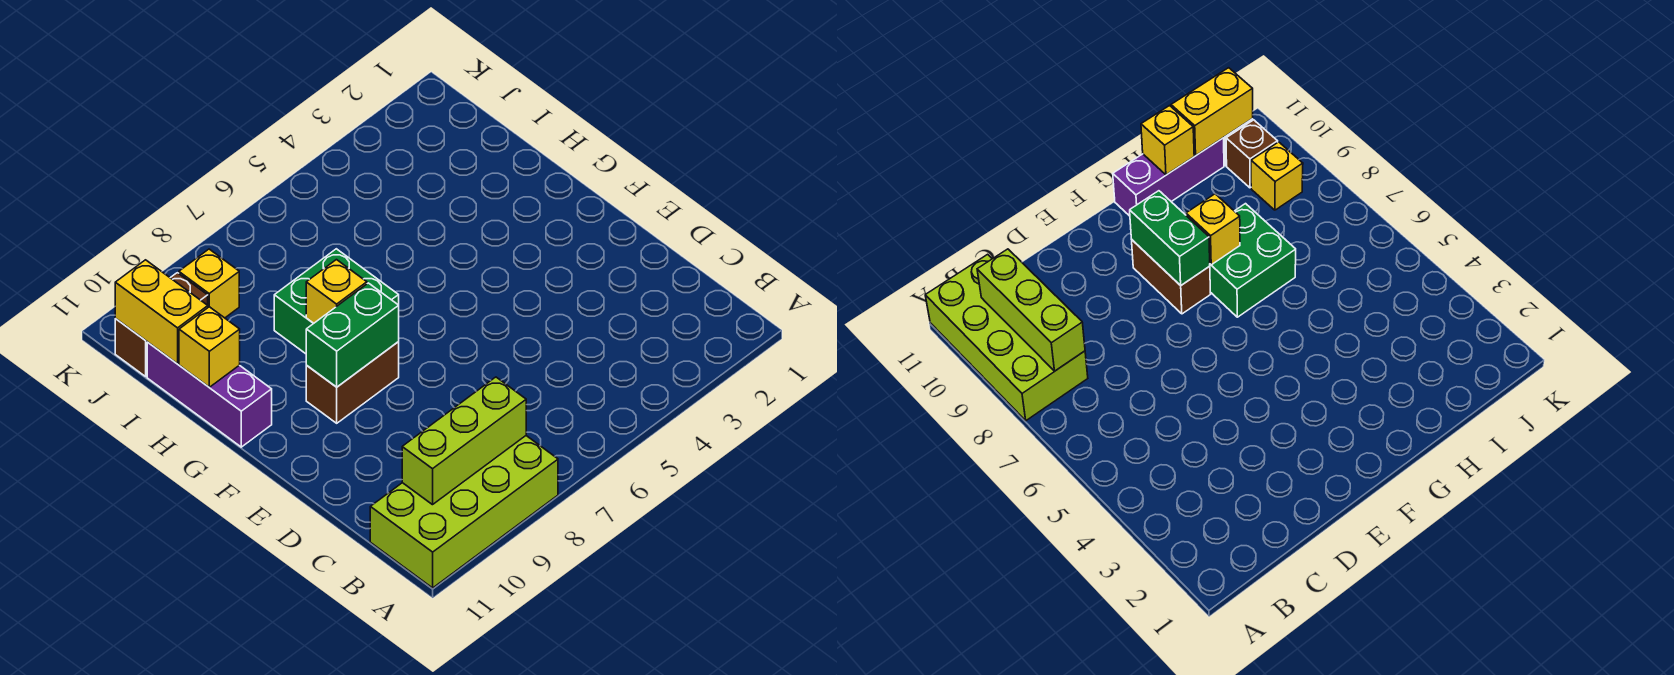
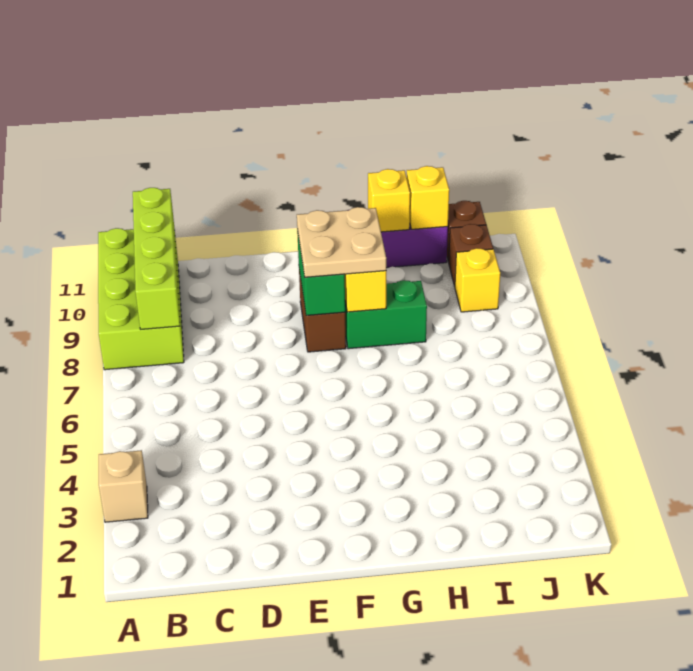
none -> tan brick A3 level 1
lime brick B8:B10 level 2 -> lime brick B8:B11 level 2
none -> tan plate F8:G9 level 3
green brick G7:H8 level 1 -> green brick G8:H8 level 1
yellow brick I11:J11 level 2 -> yellow brick I11 level 2

